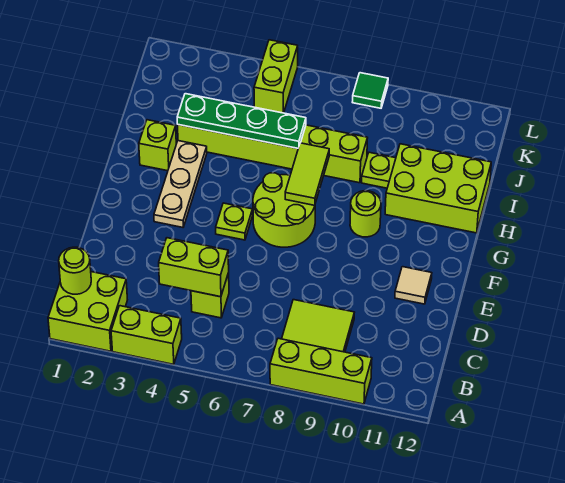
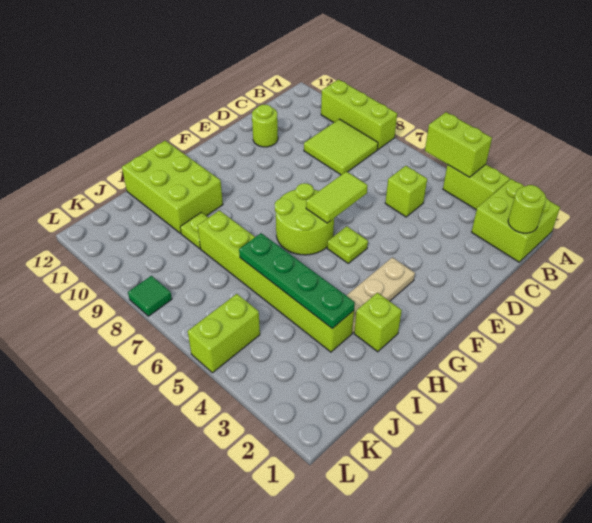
lime brick C4:C5 level 2 -> lime brick A4:A5 level 2
tan tile E11 level 1 -> none
lime tile G7:H7 level 2 -> lime tile E6:F6 level 2
lime round brick G9 level 1 -> lime round brick D11 level 1

